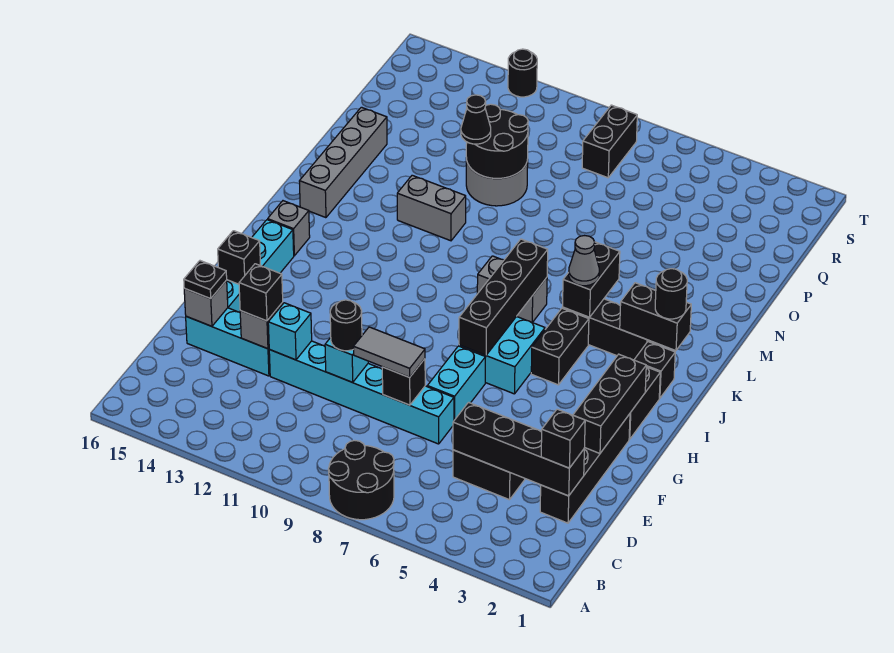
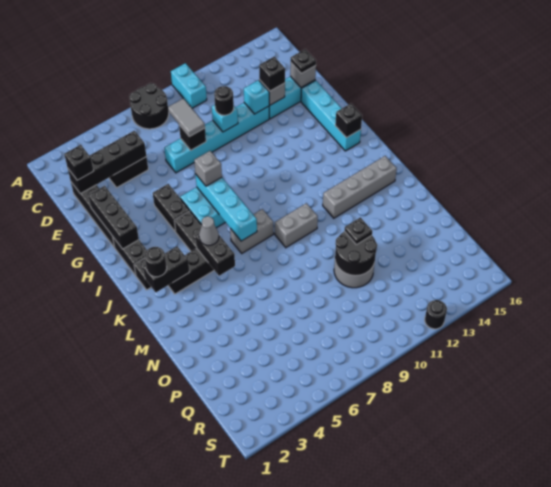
grey tile E8:E9 level 3 -> grey tile D8:E8 level 3
cyan brick F7:G7 level 1 -> cyan brick A10:B10 level 1
black brick G15 level 2 -> black brick I15 level 2
black brick H7:K7 level 2 -> cyan brick H7:K7 level 2
grey brick J15 level 1 -> grey brick H7 level 3
grey brick L15:O15 level 1 -> grey brick L12:L15 level 1
grey brick M11:M12 level 1 -> grey brick L9:L10 level 1
black cone O11 level 3 -> black plate O11 level 3
black brick R8:S8 level 1 -> black brick G5:H5 level 1

